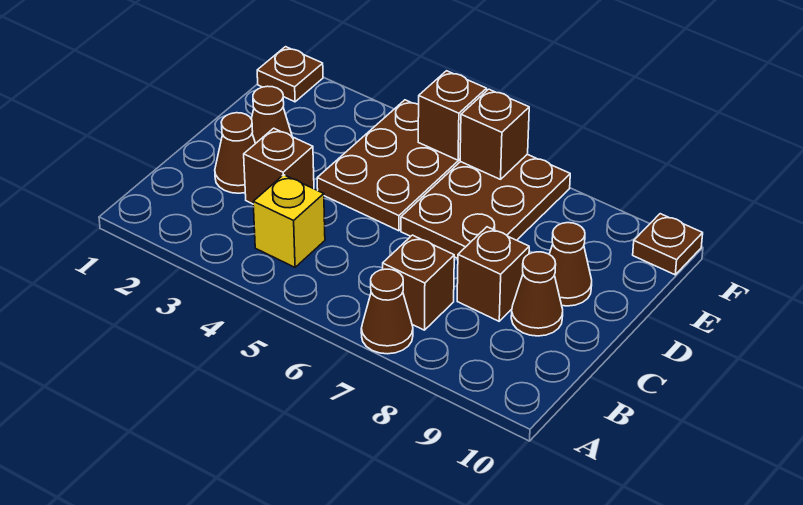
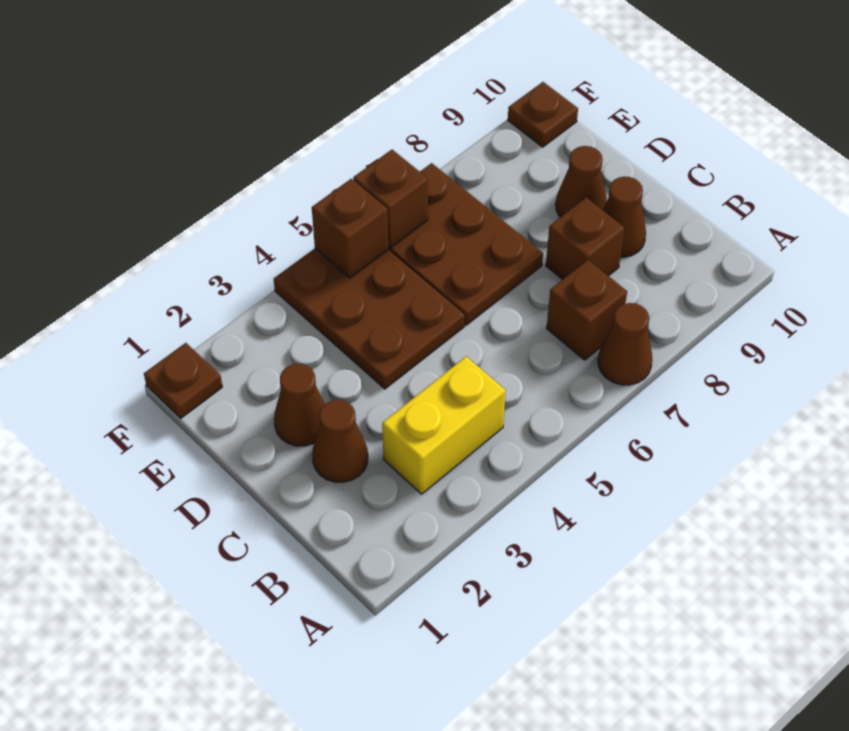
yellow brick B4 level 1 -> yellow brick B3:B4 level 1
brown brick C3 level 1 -> none

